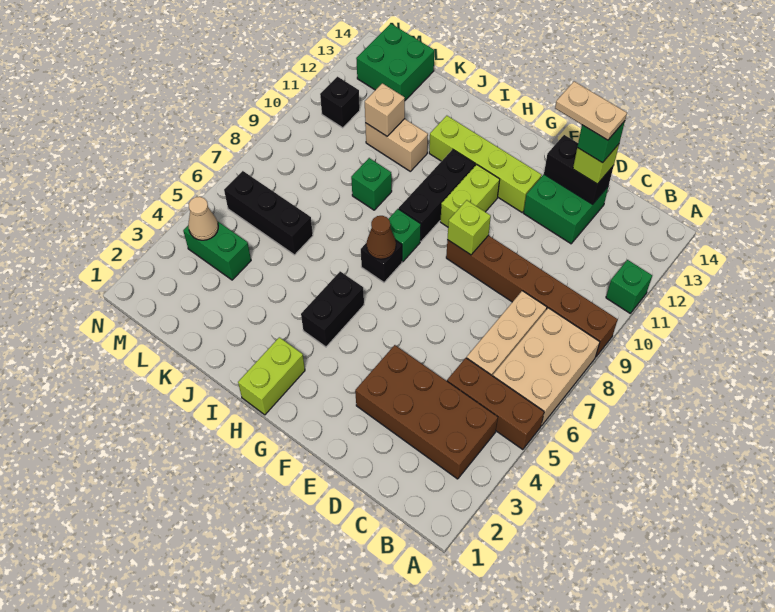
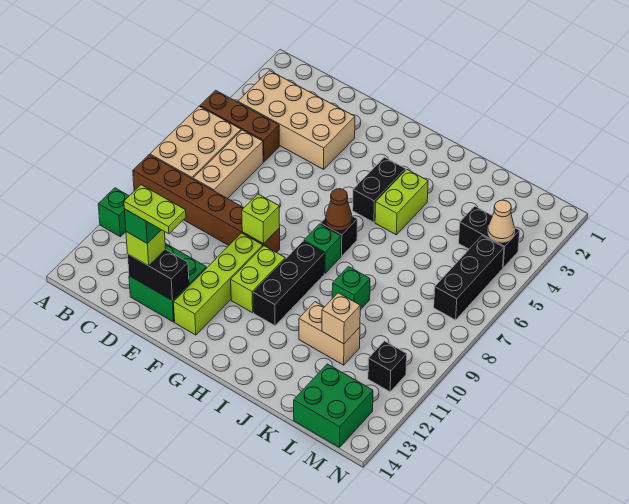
brown brick B3:E4 level 1 -> tan brick B3:E4 level 1
tan plate D13:E13 level 5 -> lime plate D13:E13 level 5
lime brick F12:I12 level 1 -> lime brick F10:F13 level 1
lime brick H1:H2 level 1 -> lime brick I4:I5 level 1
black brick K6:M6 level 1 -> black brick M5:M7 level 1
green brick L4:M4 level 1 -> black brick L4:M4 level 1

